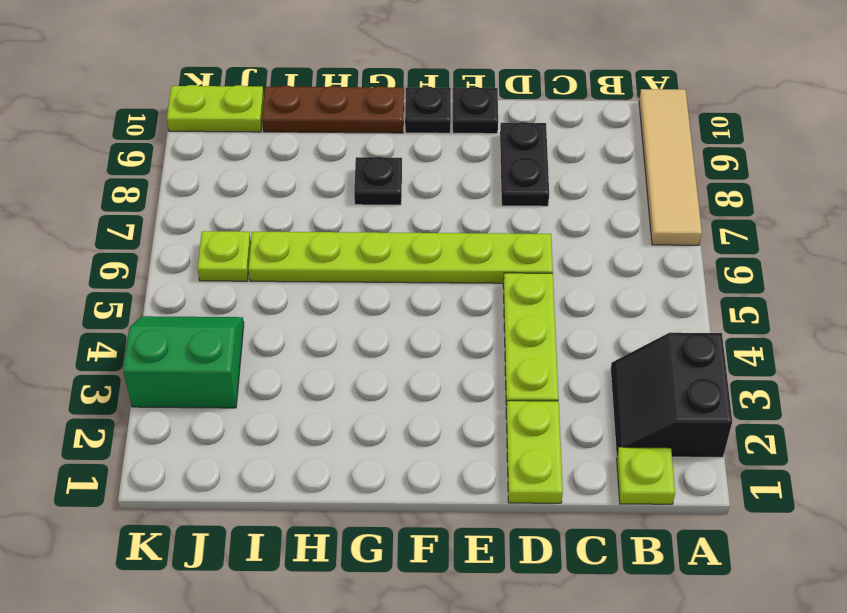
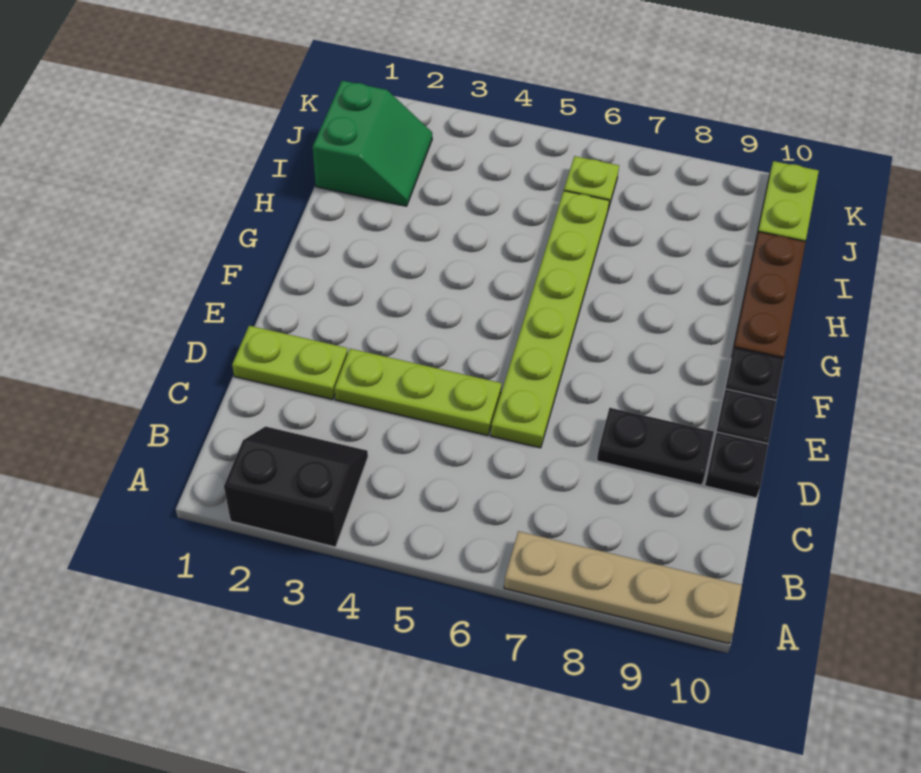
tan tile A7:A10 level 1 -> tan plate A7:A10 level 1
lime plate B1 level 1 -> none
black plate G8 level 1 -> black plate D10 level 1
green slope J3:K4 level 1 top 3 -> green slope I1:J2 level 1 top 1

